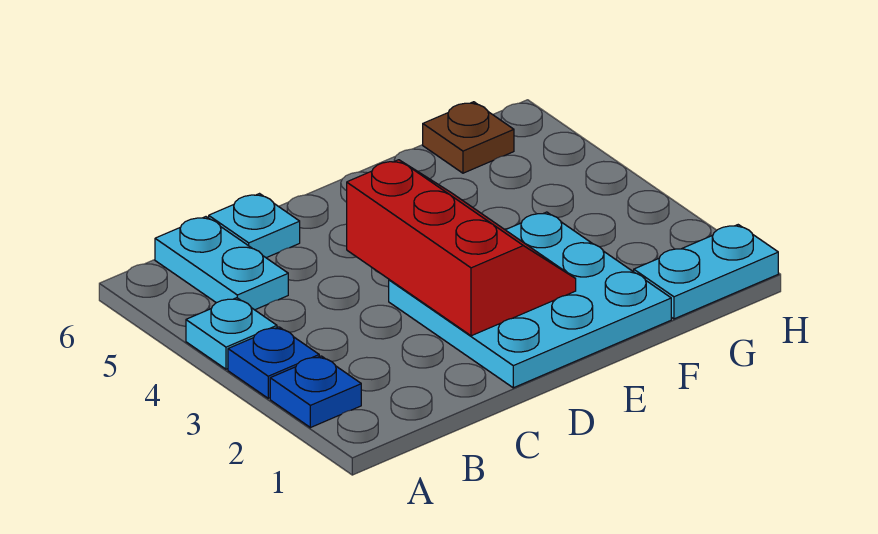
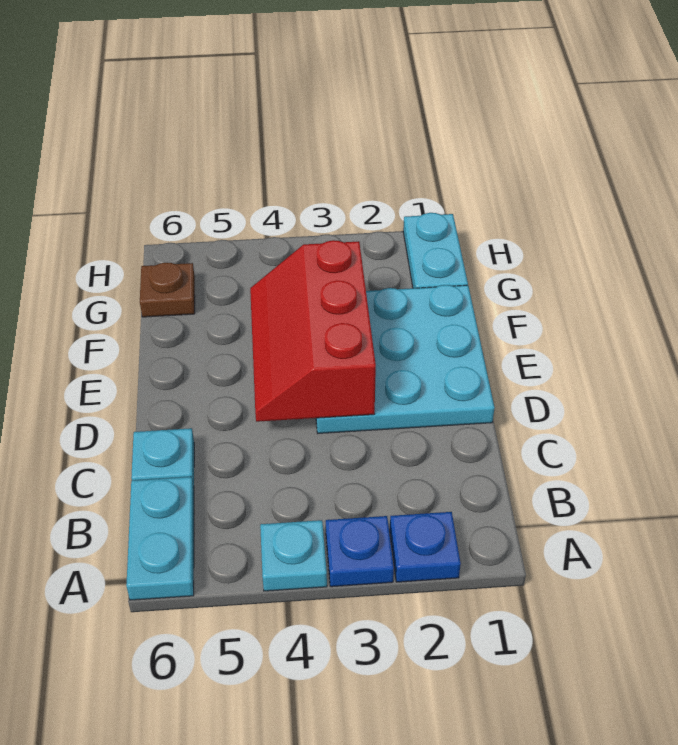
cyan plate B5:B6 level 1 -> cyan plate A6:B6 level 1
red slope D2:E4 level 2 top D -> red slope D3:F4 level 2 top 3

